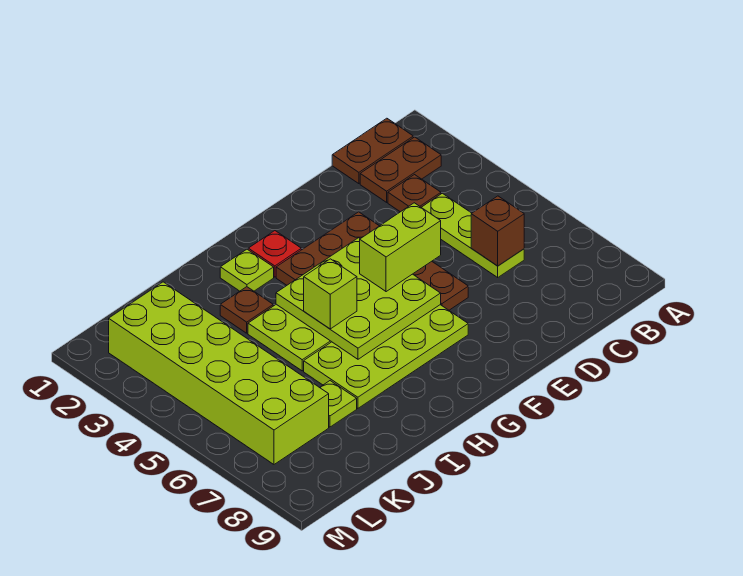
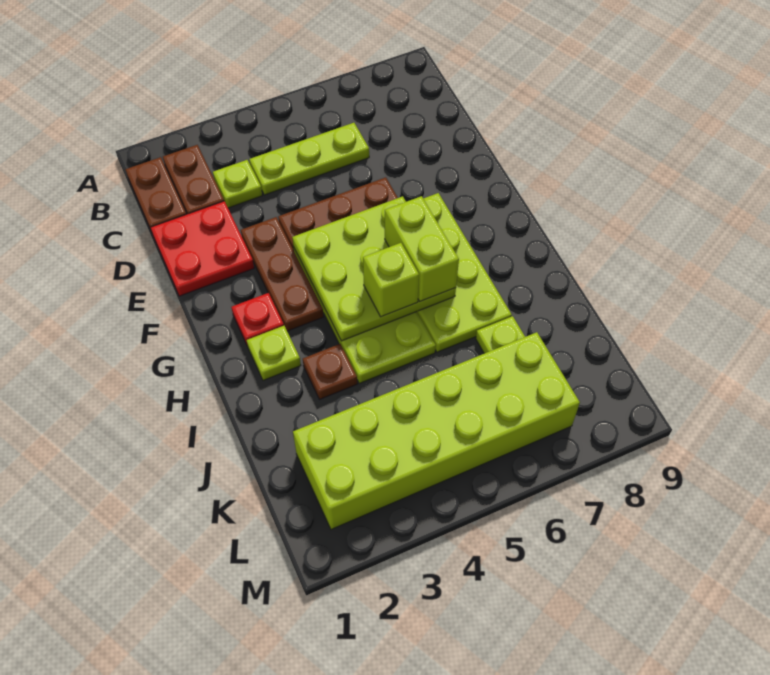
brown plate C3 level 1 -> lime plate C3 level 1
brown brick C6 level 2 -> none
none -> red plate D1:E2 level 1
lime brick E5:F5 level 3 -> lime brick G6:H6 level 3

